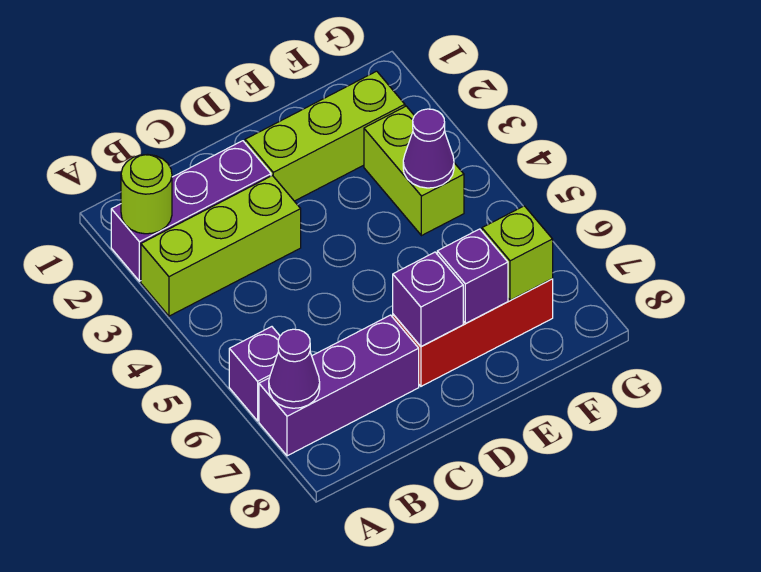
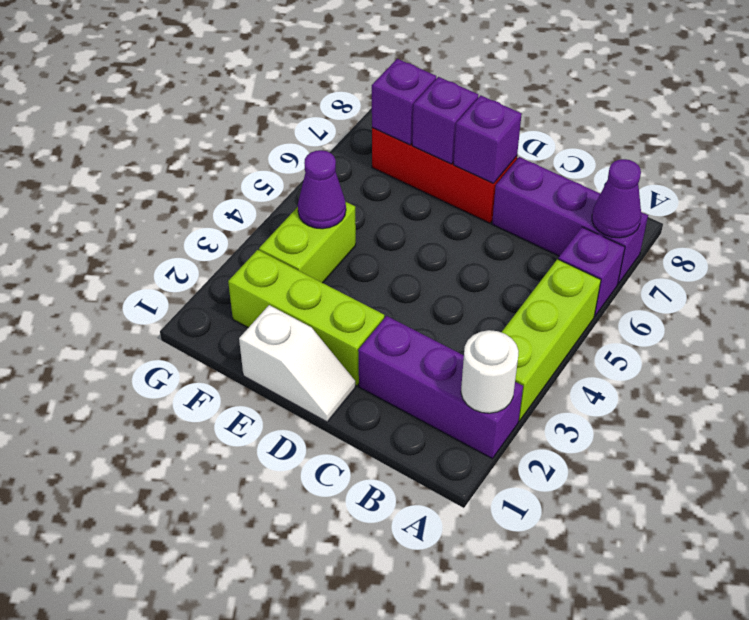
lime round brick A2 level 2 -> white round brick A2 level 2
lime brick A3:C3 level 1 -> lime brick A3:A5 level 1
none -> white slope D1:E1 level 1 top E
lime brick F7 level 2 -> purple brick F7 level 2

